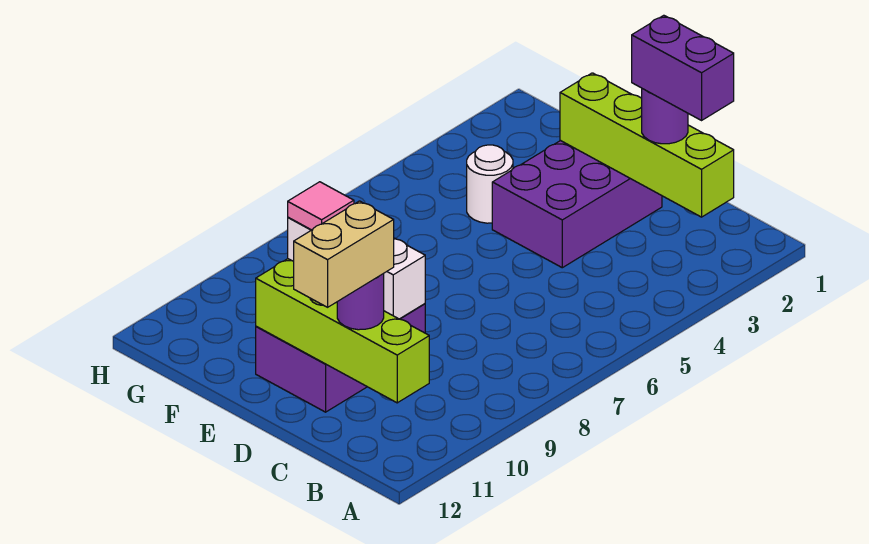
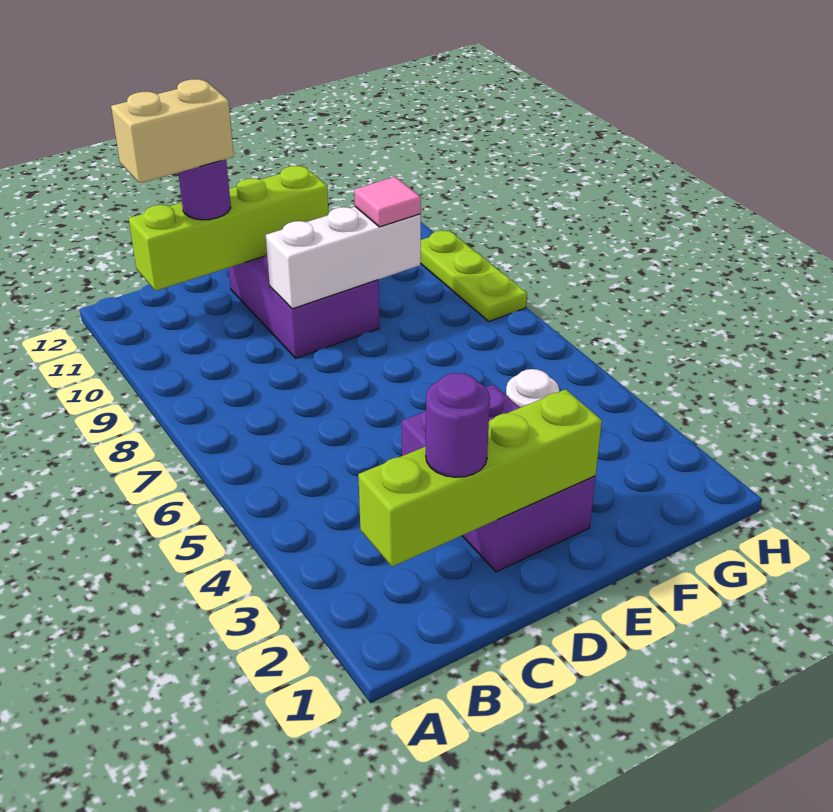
purple brick B2:C2 level 4 -> none
tan brick C11:C12 level 4 -> tan brick B11:C11 level 4
none -> lime plate H8:H10 level 1

